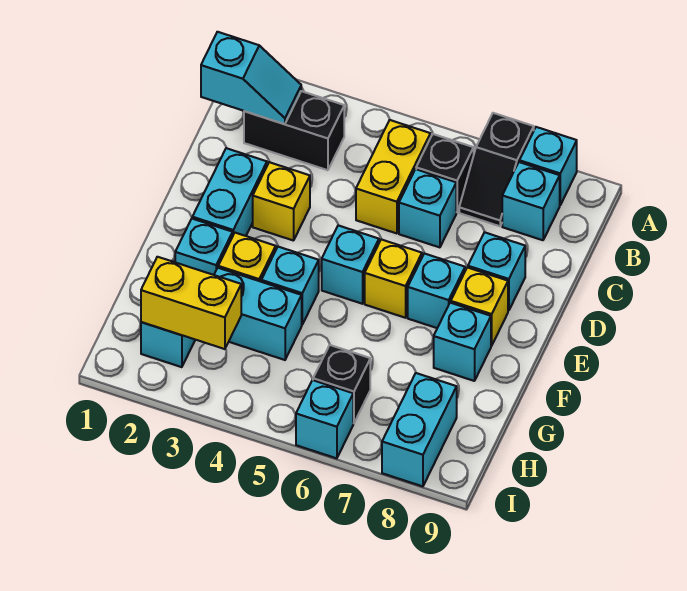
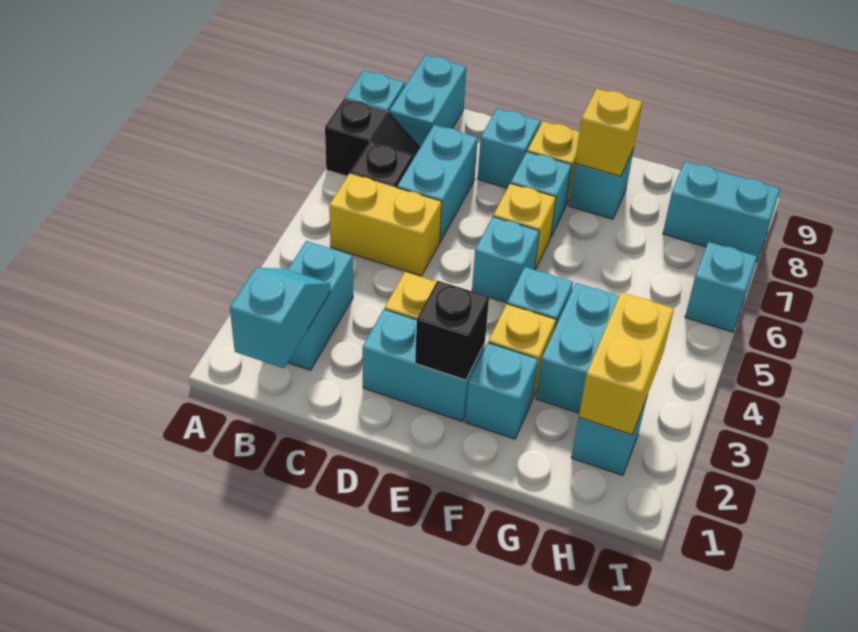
black brick B2:B3 level 1 -> cyan brick B2:B3 level 1
cyan brick B8 level 1 -> cyan brick B8:B9 level 1
cyan brick C6 level 1 -> cyan brick C6:C7 level 1
none -> yellow brick F8 level 2
black brick H6 level 1 -> black brick E2 level 2

